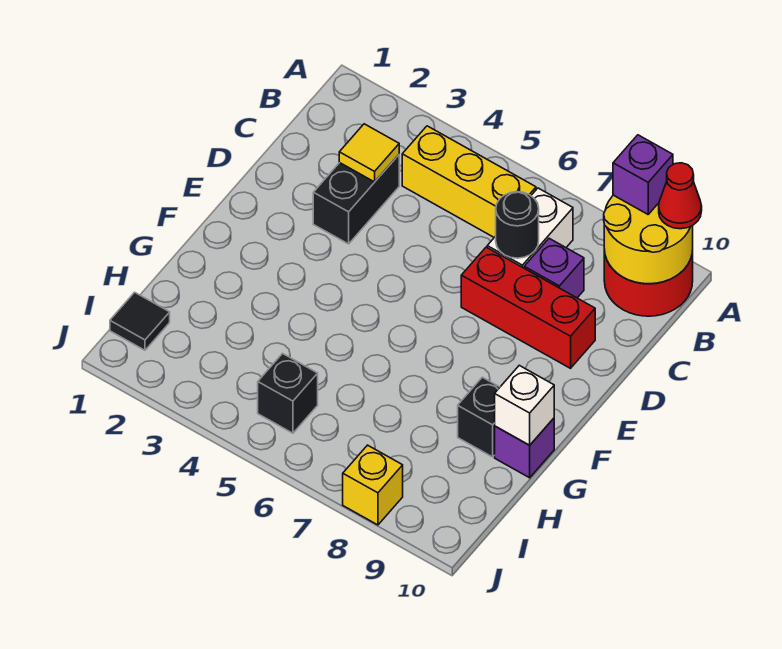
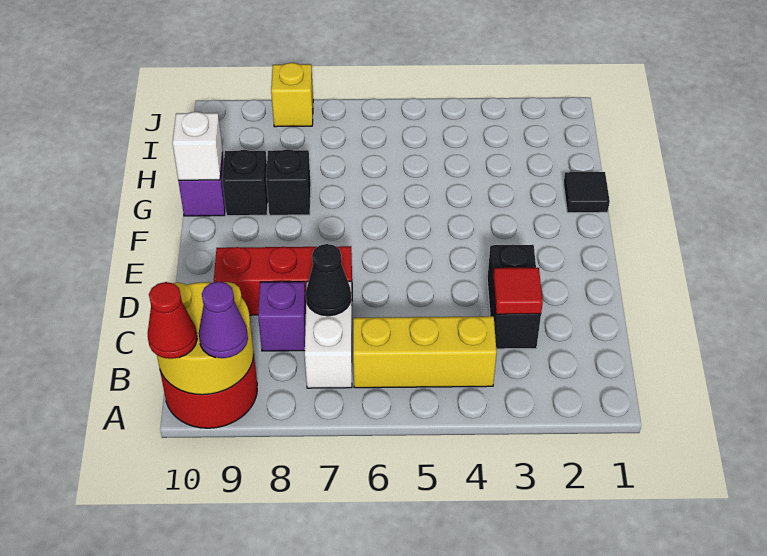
purple brick A9 level 3 -> purple cone A9 level 3
yellow tile C3 level 2 -> red tile C3 level 2
black round brick C7 level 2 -> black cone C7 level 2
black tile I1 level 1 -> black tile G1 level 1
black brick I5 level 1 -> black brick G8 level 1

